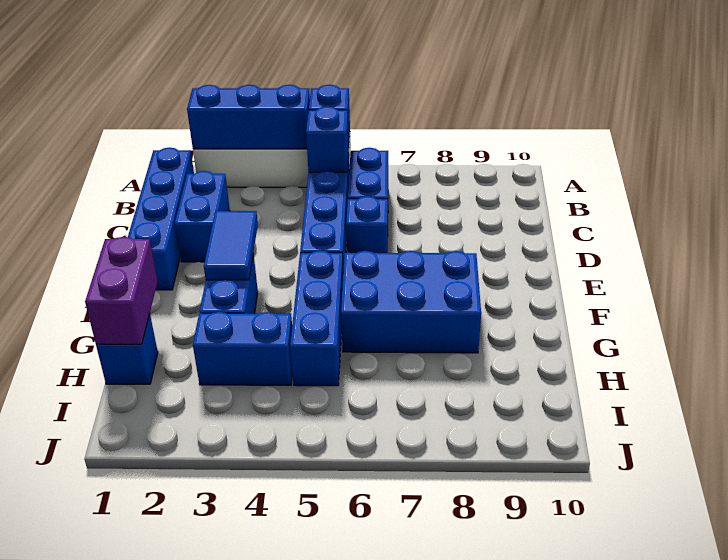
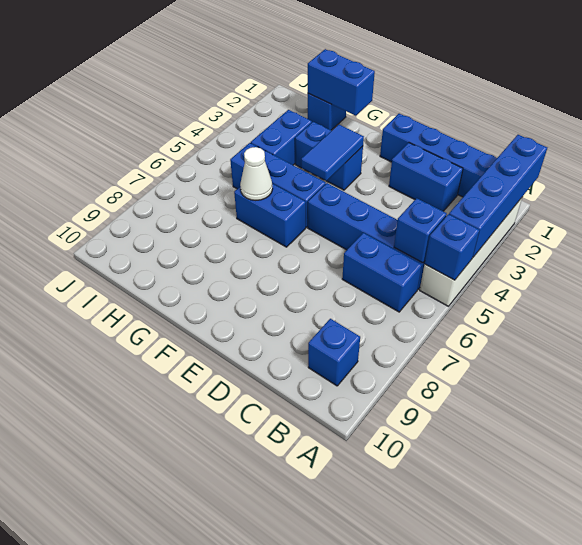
blue brick A2:A4 level 2 -> blue brick A1:A4 level 2
blue brick D6 level 1 -> blue brick B9 level 1
blue tile E3:F3 level 2 -> blue tile F3:F4 level 2
blue brick F6:G8 level 1 -> blue brick F6:G6 level 1
purple brick G1:H1 level 2 -> blue brick G1:H1 level 2
none -> white cone G6 level 2

